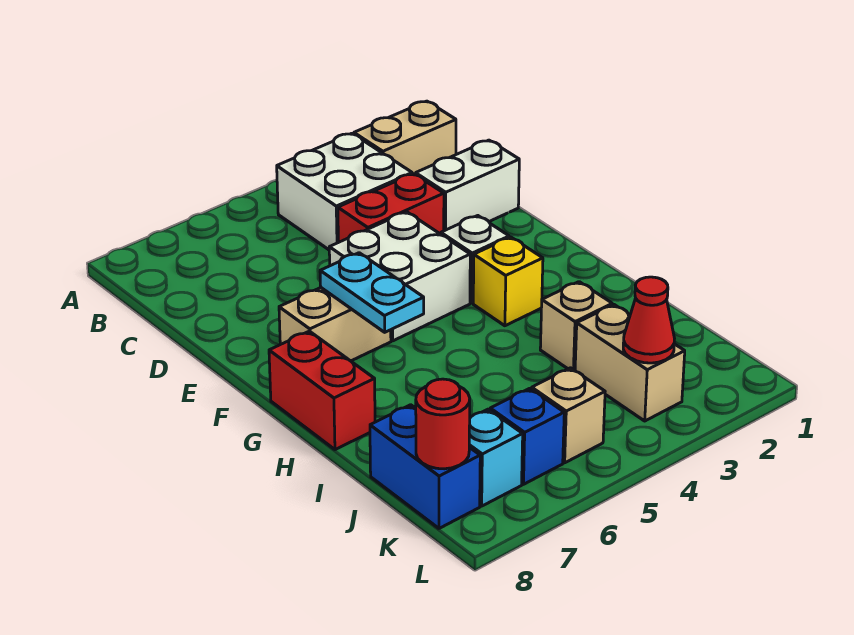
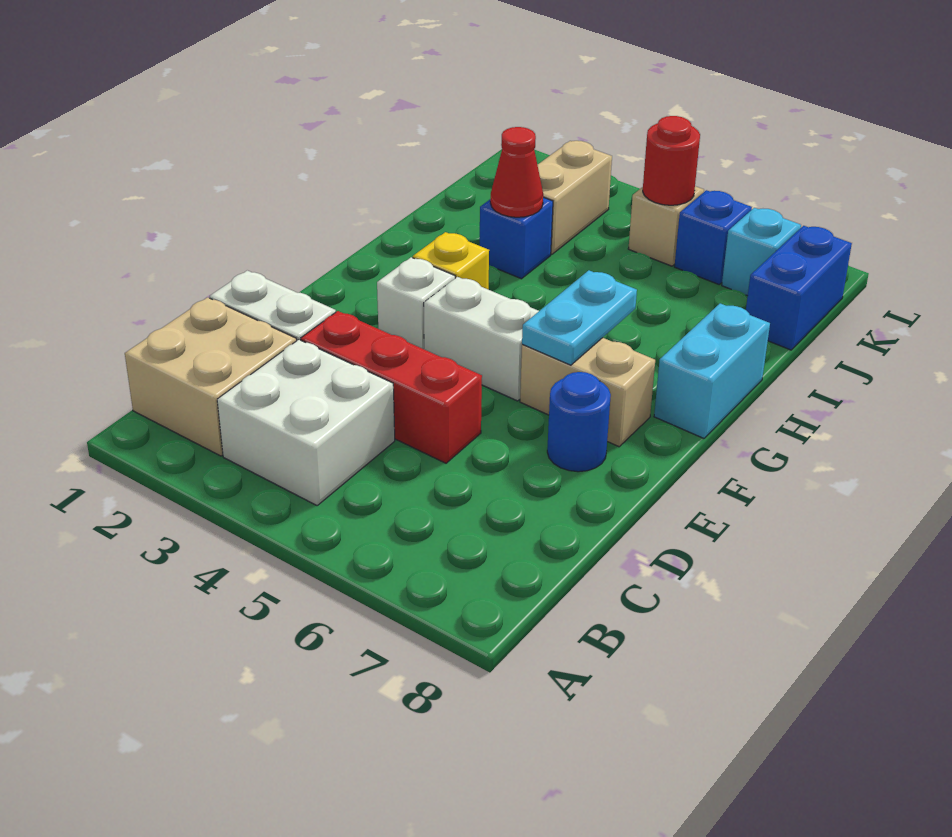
tan brick B1:B2 level 1 -> tan brick B1:C2 level 1
red brick D3:D4 level 1 -> red brick D3:D5 level 1
white brick E4:F5 level 1 -> white brick F4:F5 level 1
none -> blue round brick E7 level 1
red brick G8:H8 level 1 -> cyan brick G8:H8 level 1
tan brick I3 level 1 -> blue brick I3 level 1
red cone K3 level 2 -> red cone I3 level 2
red round brick K8 level 2 -> red round brick K5 level 2

